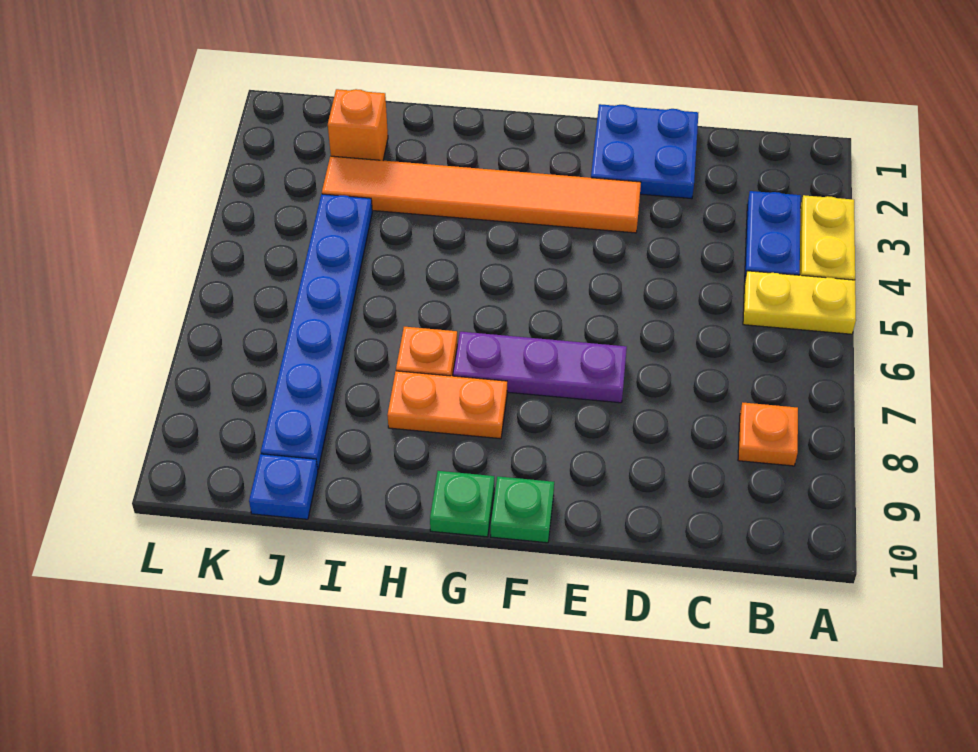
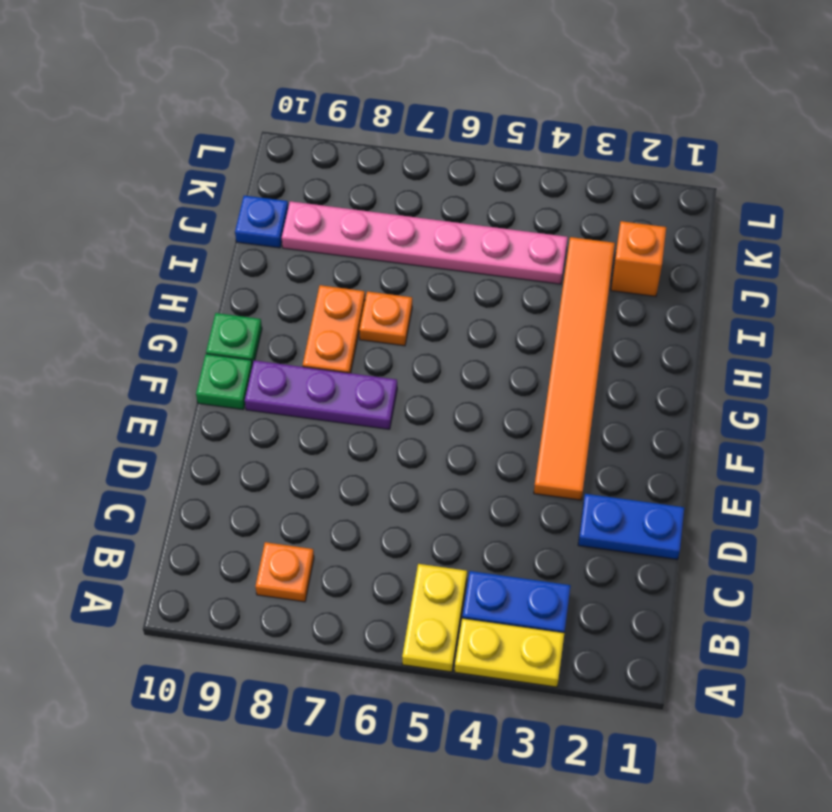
blue plate D1:E2 level 1 -> blue plate D1:D2 level 1
purple plate E7:G7 level 1 -> purple plate F7:F9 level 1
blue plate J4:J9 level 1 -> pink plate J4:J9 level 1

